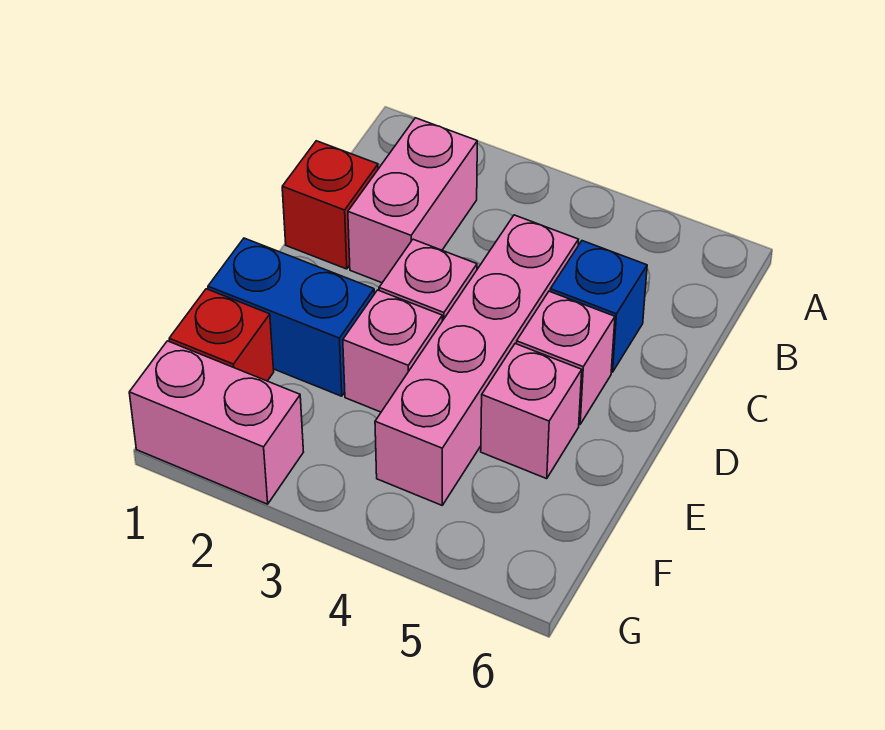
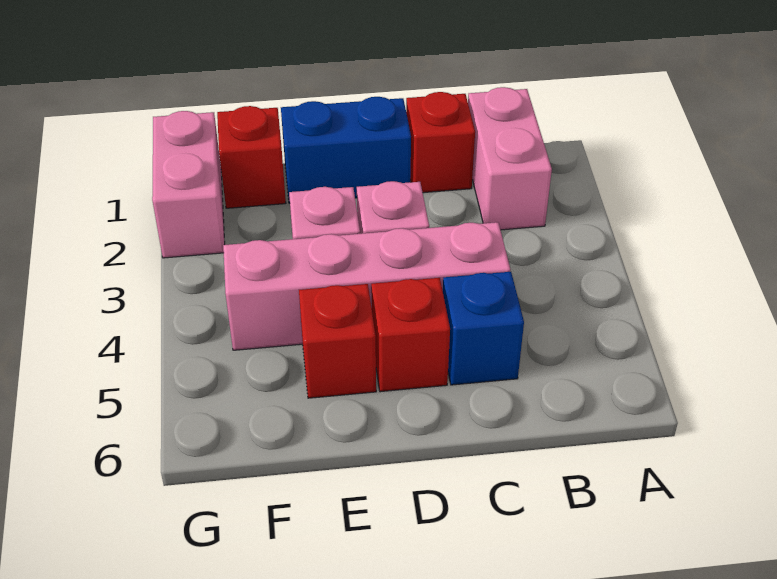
pink brick B2:C2 level 1 -> pink brick B1:B2 level 1
pink brick D5 level 1 -> red brick D5 level 1
blue brick E1:E2 level 1 -> blue brick D1:E1 level 1
pink brick E5 level 1 -> red brick E5 level 1

